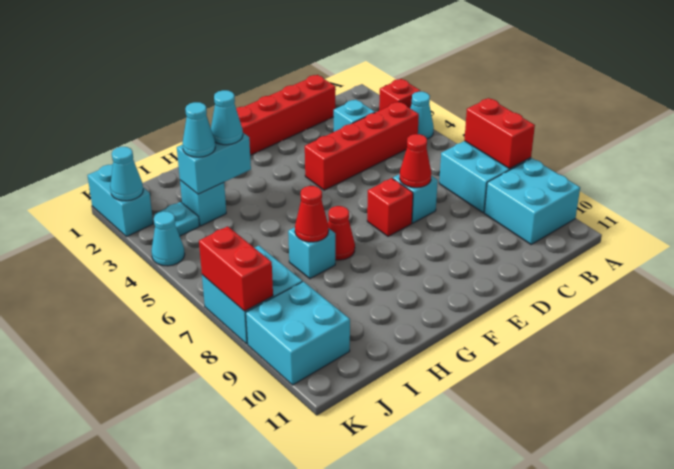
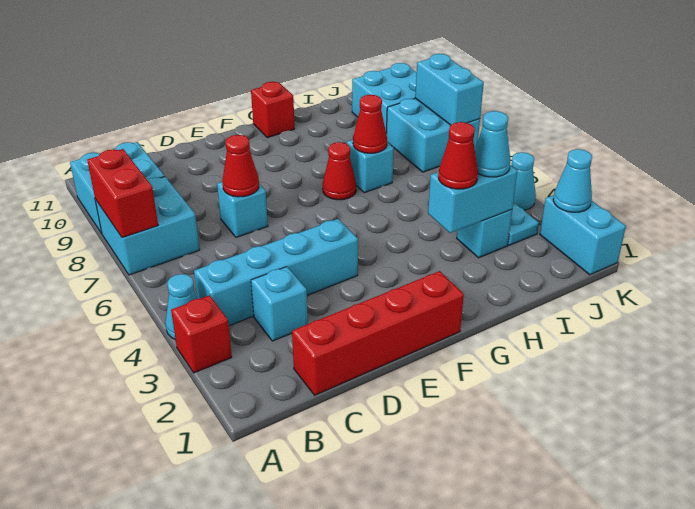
red brick B4:E4 level 1 -> cyan brick B4:E4 level 1
red brick E7 level 1 -> red brick G11 level 1
cyan cone H3 level 3 -> red cone H3 level 3
red brick K7:K8 level 2 -> cyan brick K7:K8 level 2

